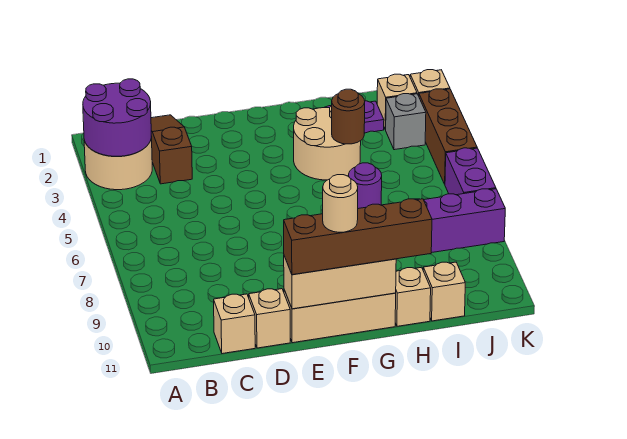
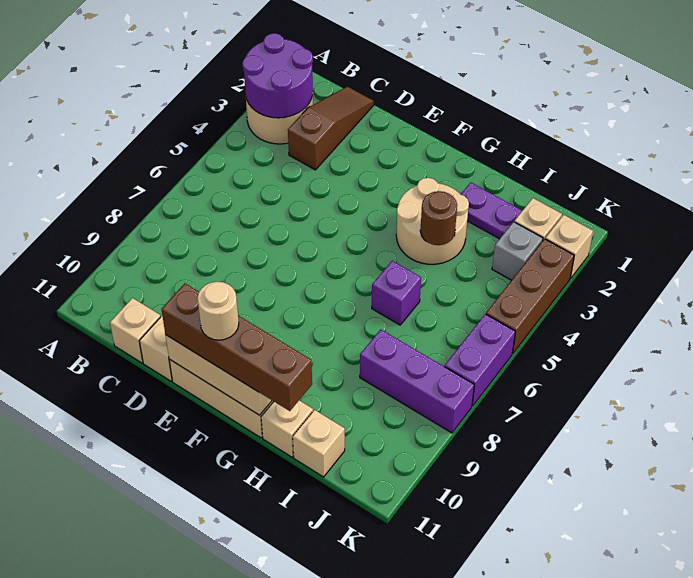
purple round brick H6 level 1 -> purple brick H6 level 1

